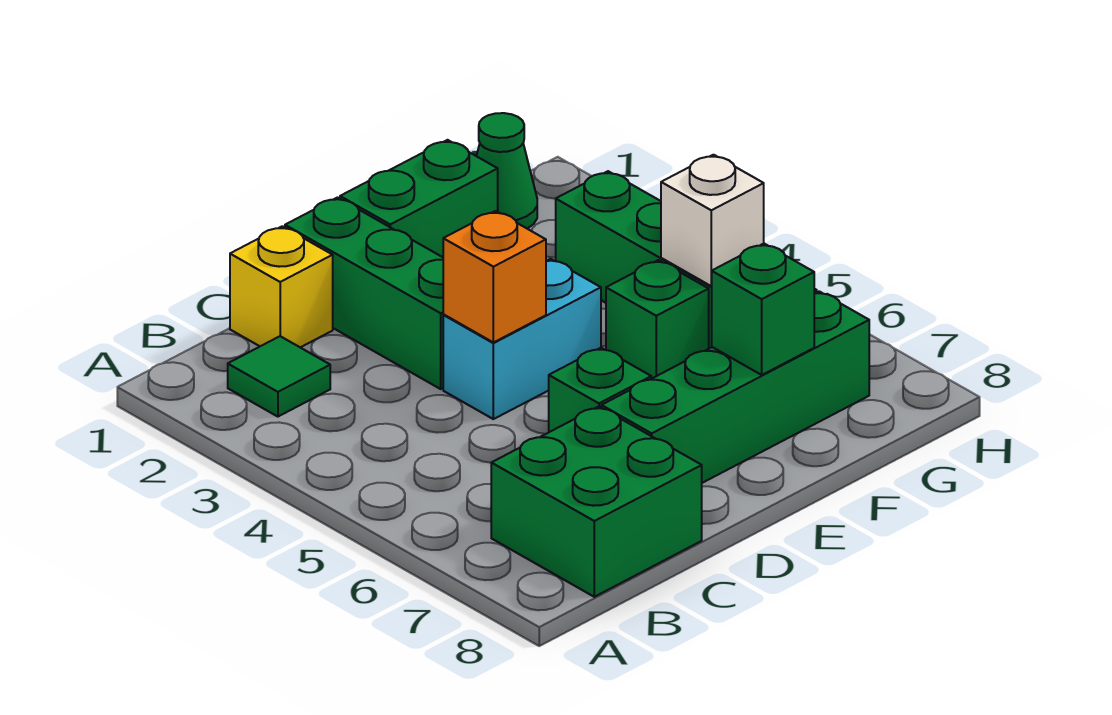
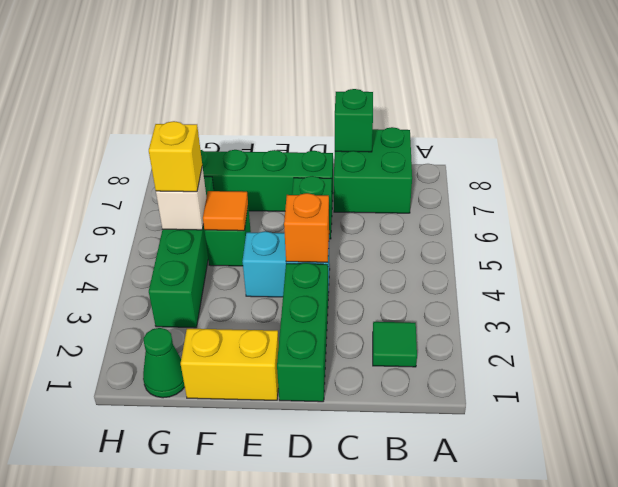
yellow brick C1 level 1 -> yellow brick G5 level 3
green brick E1:F1 level 1 -> yellow brick E1:F1 level 1
none -> orange tile F5 level 2
green brick F7 level 2 -> green brick C8 level 2

